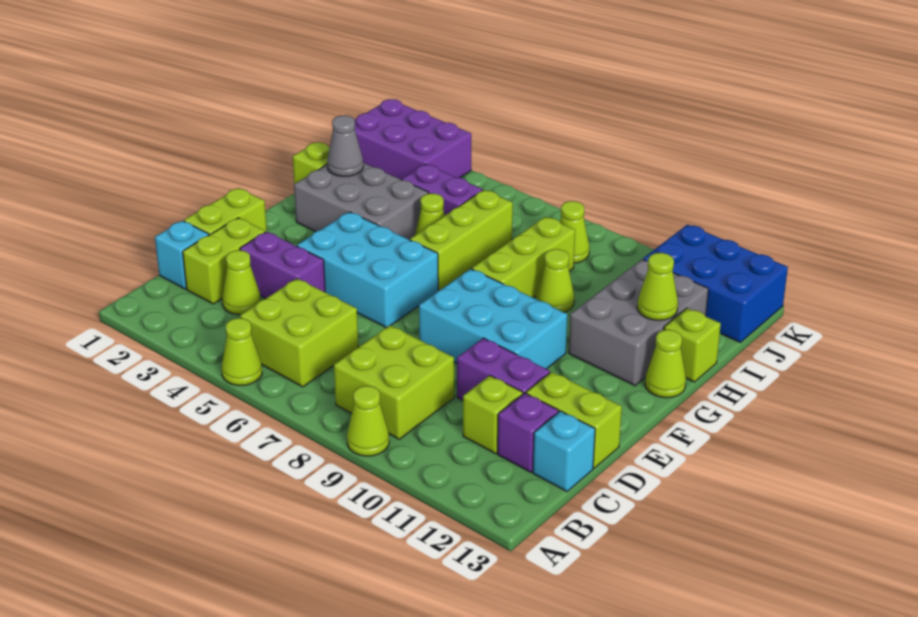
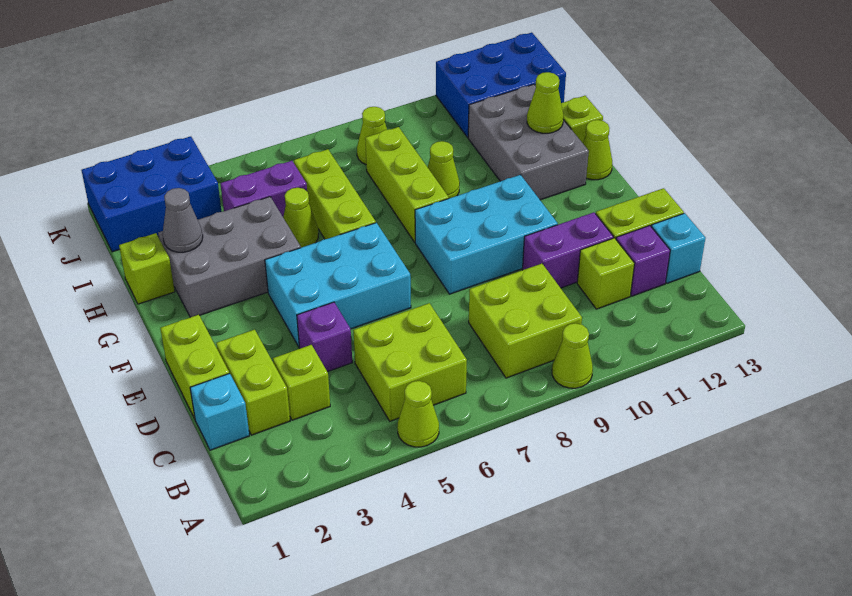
lime cone C3 level 1 -> lime brick C3 level 1
purple brick D3:D4 level 1 -> purple brick D4 level 1
purple brick J1:K3 level 1 -> blue brick J1:K3 level 1

